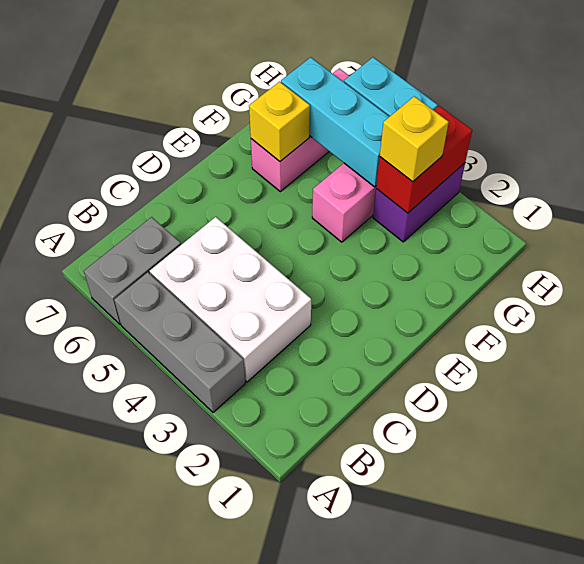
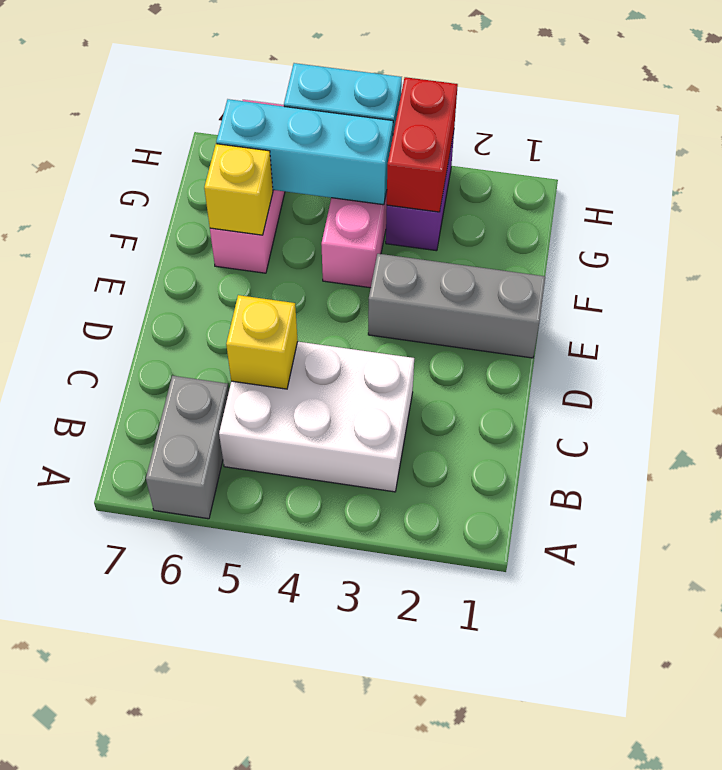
grey brick A3:A5 level 1 -> grey brick E1:E3 level 1
yellow brick G3 level 3 -> yellow brick C5 level 2

